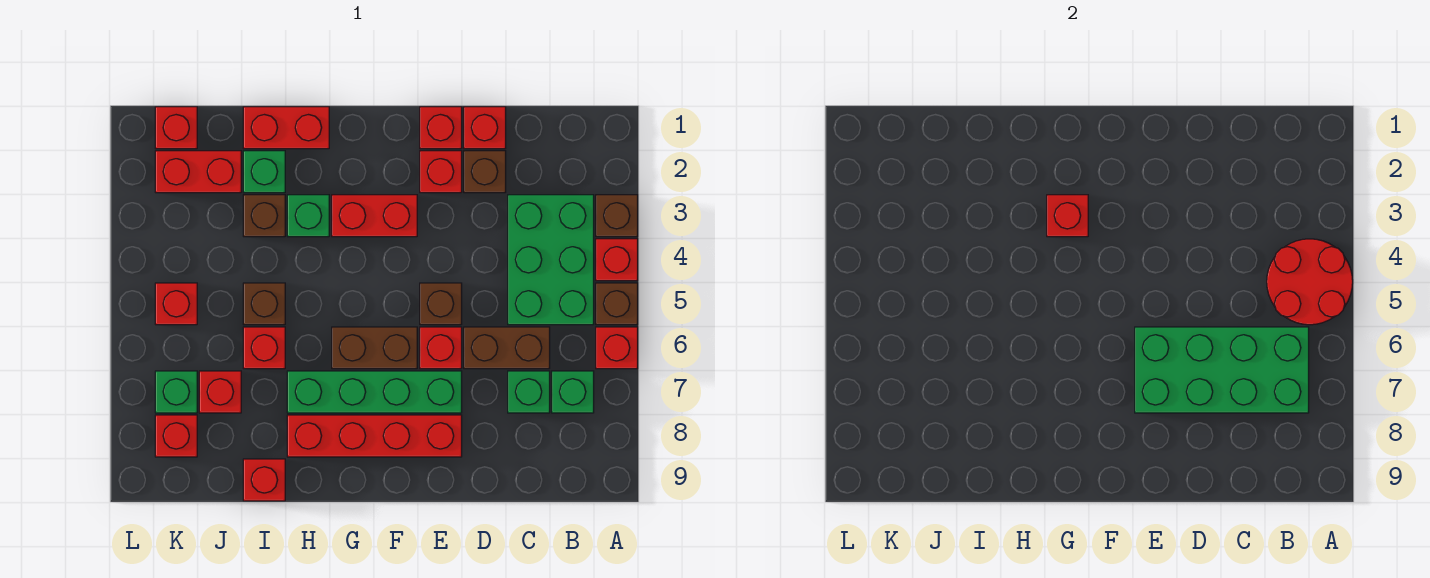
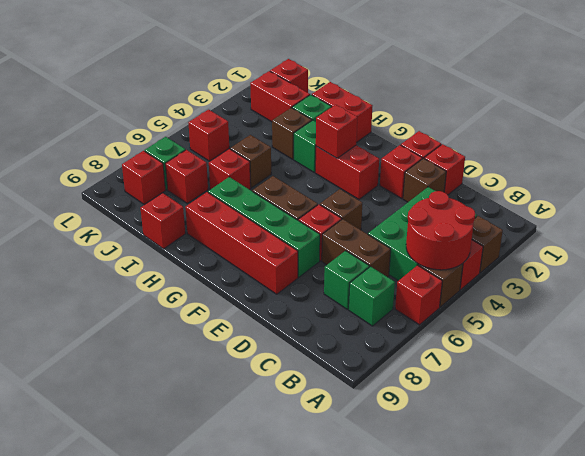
green brick B6:E7 level 2 -> none

